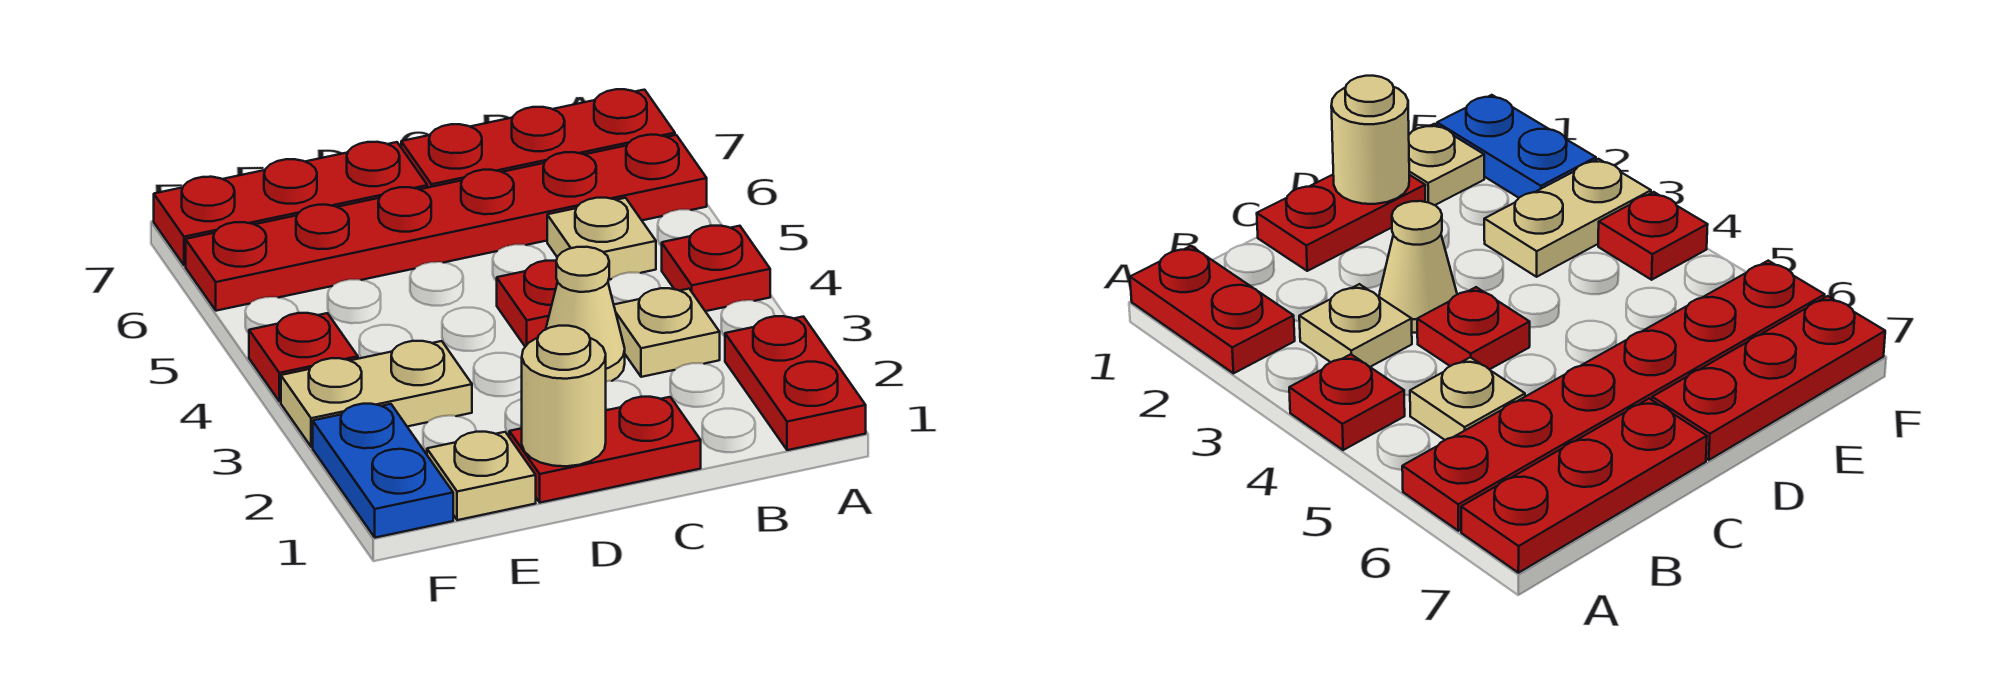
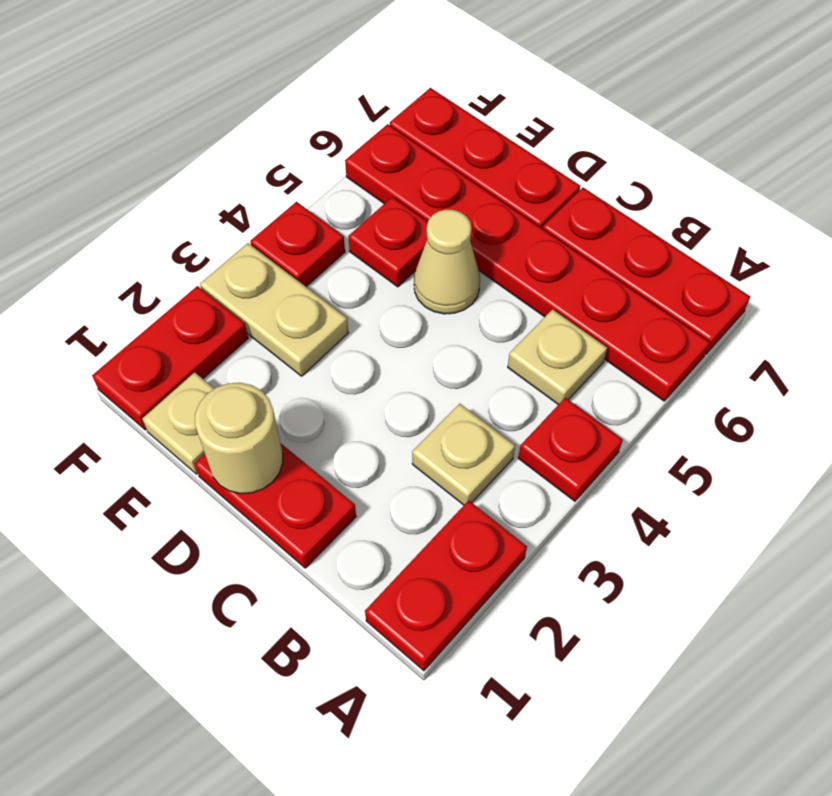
tan cone C3 level 1 -> tan cone D5 level 1
red plate C4 level 1 -> red plate E5 level 1
blue plate F1:F2 level 1 -> red plate F1:F2 level 1

